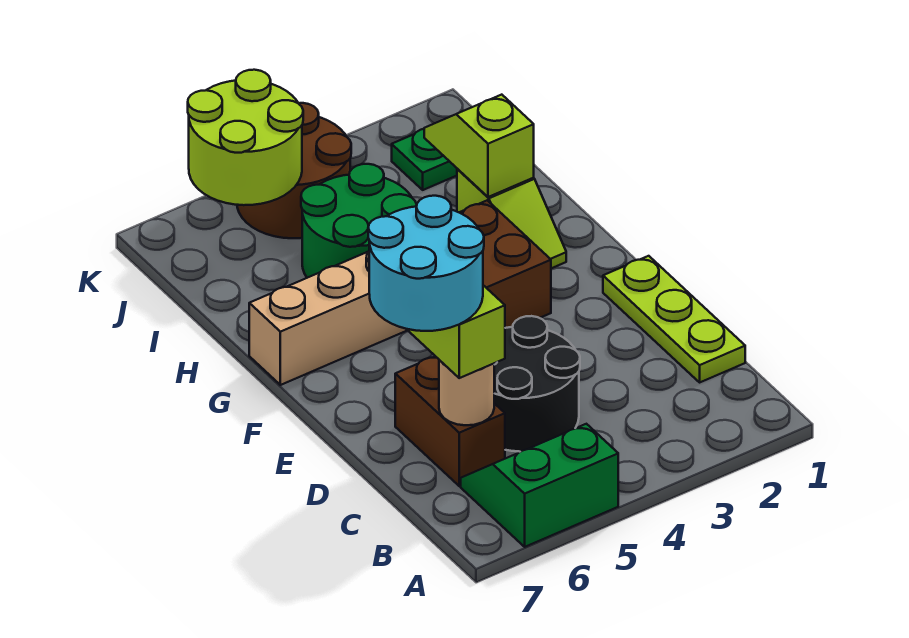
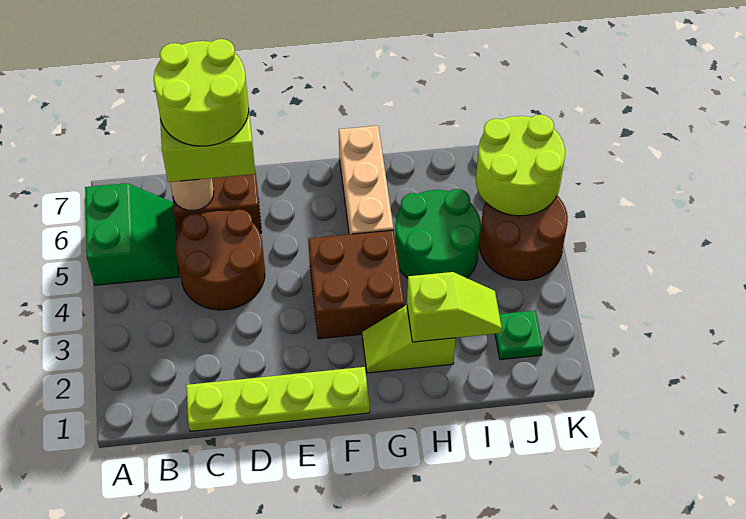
lime plate C1:E1 level 1 -> lime plate C1:F1 level 1
black round brick C4:D5 level 1 -> brown round brick C4:D5 level 1
cyan round brick C6:D7 level 4 -> lime round brick C6:D7 level 4

